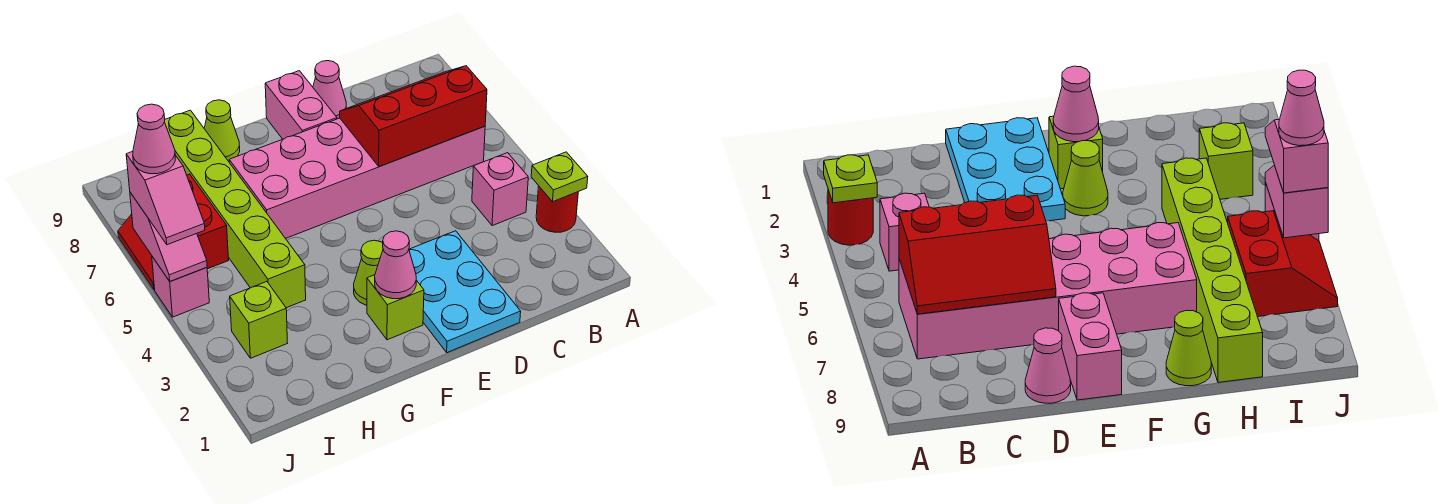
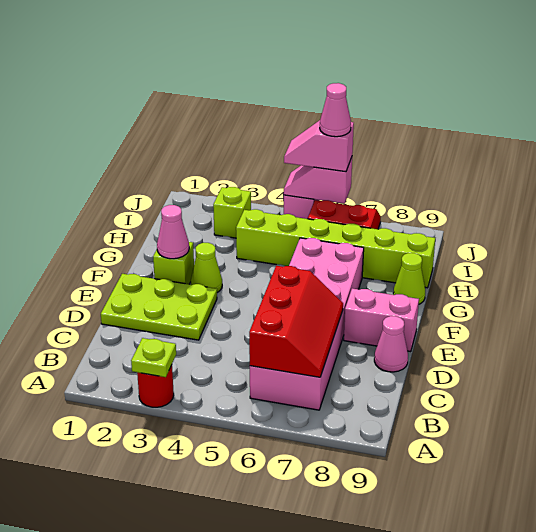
pink brick B4 level 1 -> none
cyan plate D1:E3 level 1 -> lime plate D1:E3 level 1

